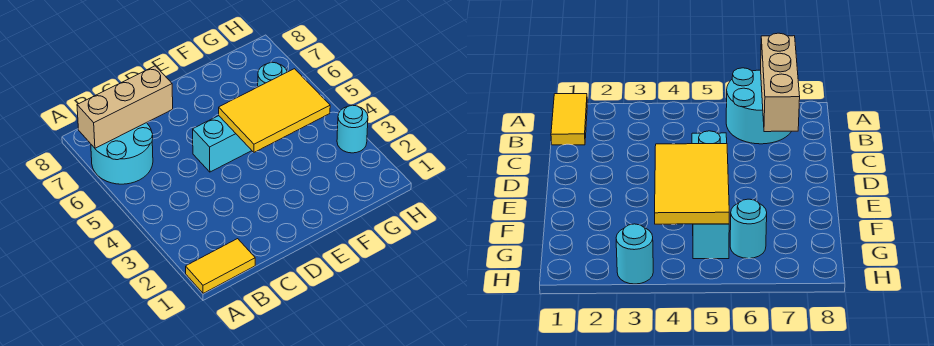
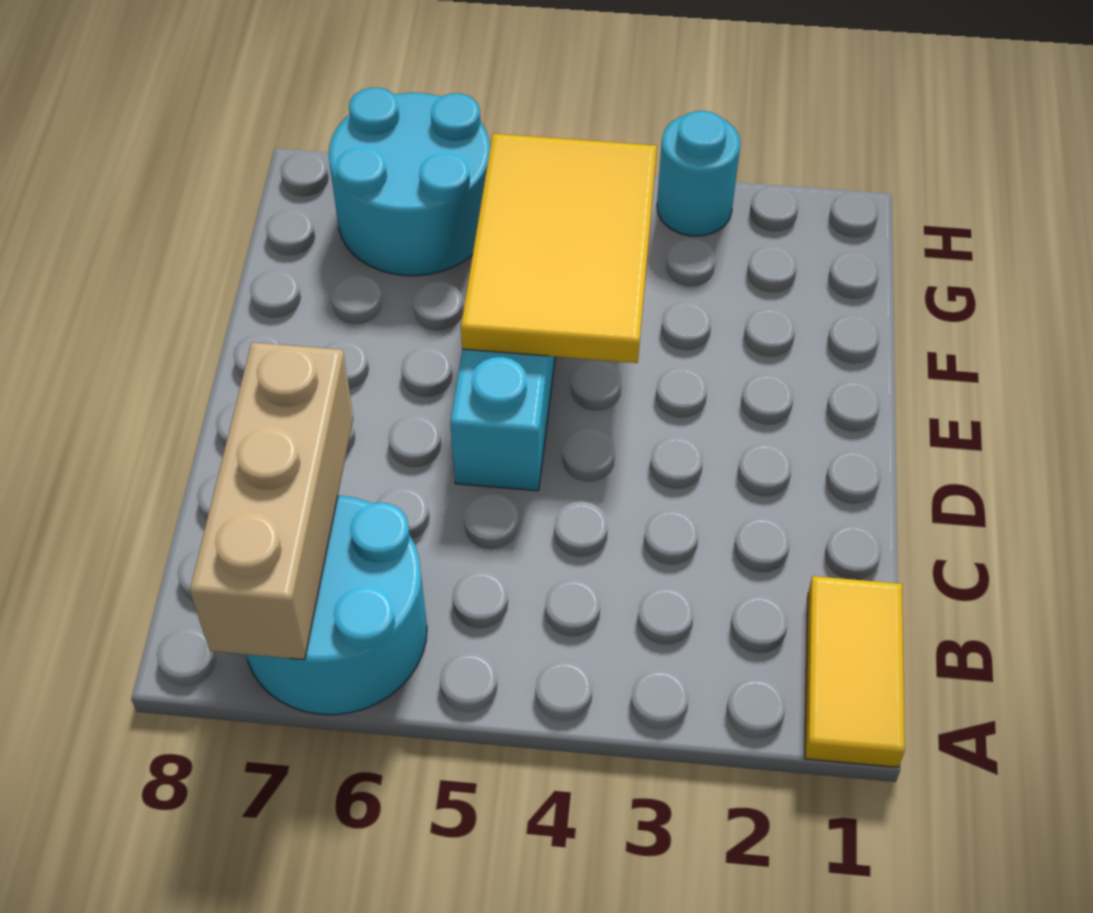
cyan round brick G6 level 1 -> cyan round brick G6:H7 level 1

